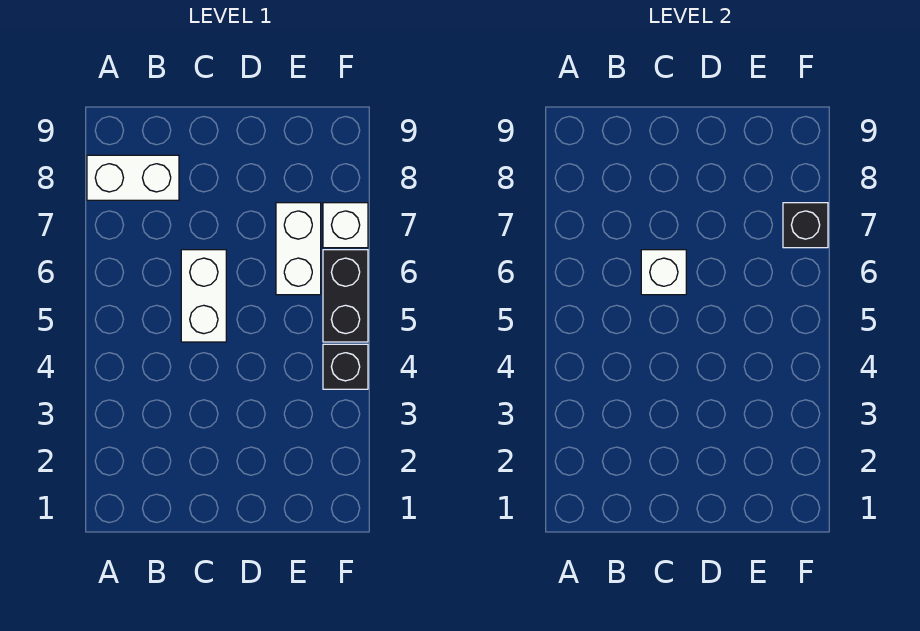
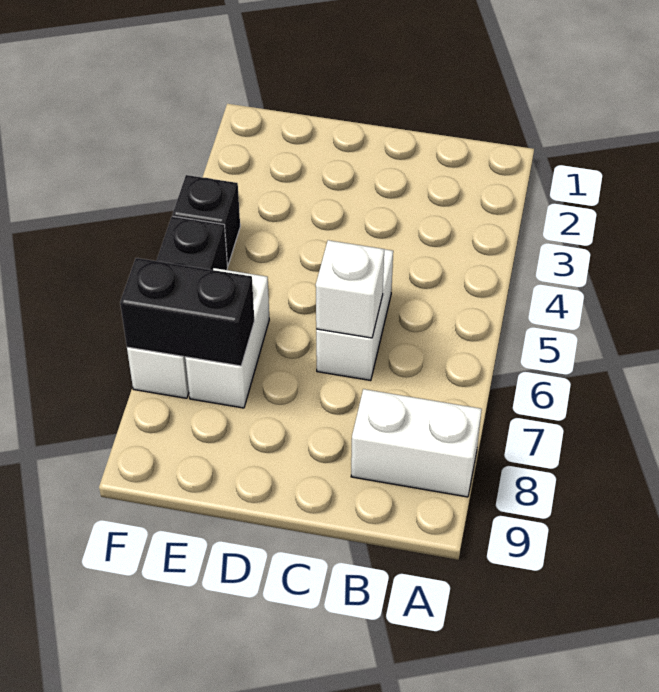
black brick F7 level 2 -> black brick E7:F7 level 2

